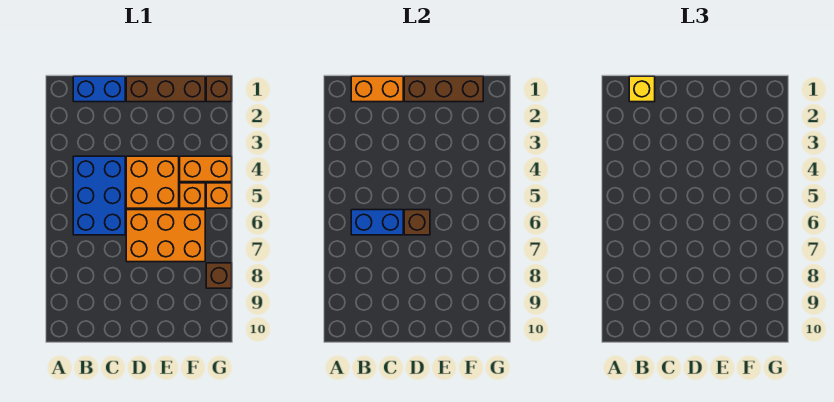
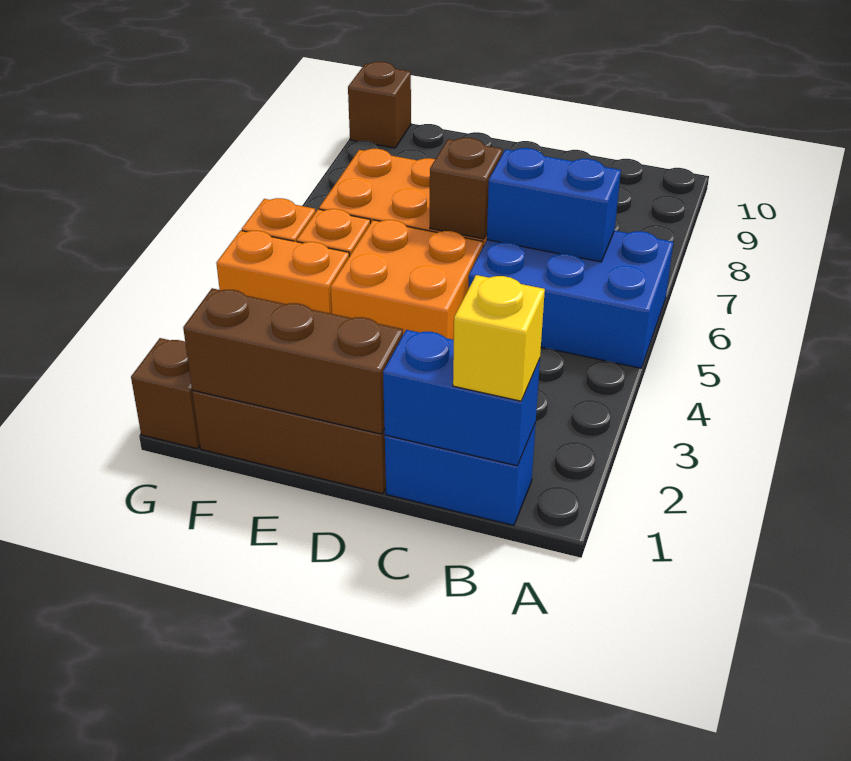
orange brick B1:C1 level 2 -> blue brick B1:C1 level 2
blue brick B4:C6 level 1 -> blue brick A5:C6 level 1
brown brick G8 level 1 -> brown brick G10 level 1

